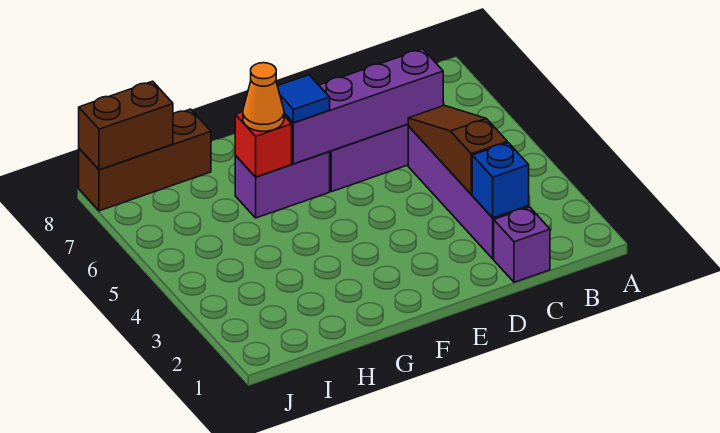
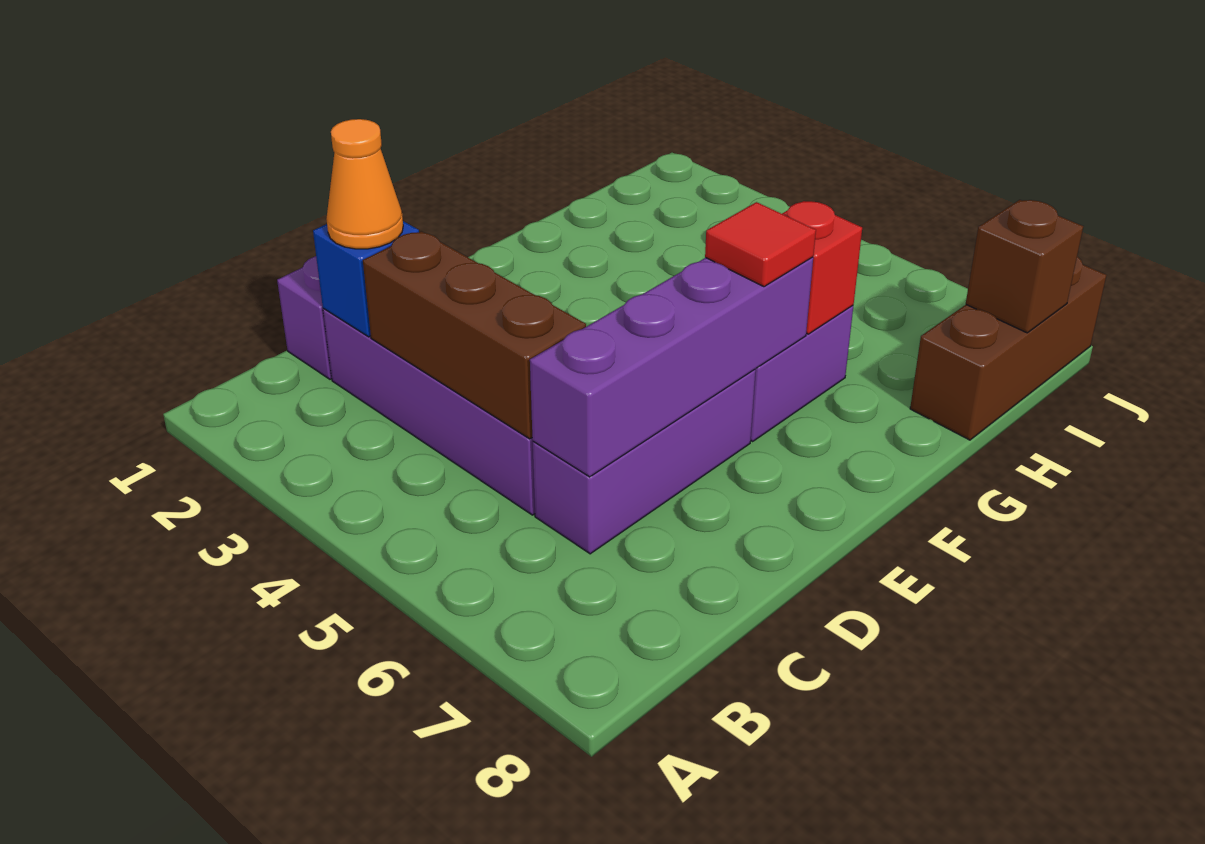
brown slope C3:C5 level 2 top 3 -> brown brick C3:C5 level 2
blue tile F6 level 3 -> red tile F6 level 3
orange cone G6 level 3 -> orange cone C2 level 3
brown brick I8:J8 level 2 -> brown brick I8 level 2

